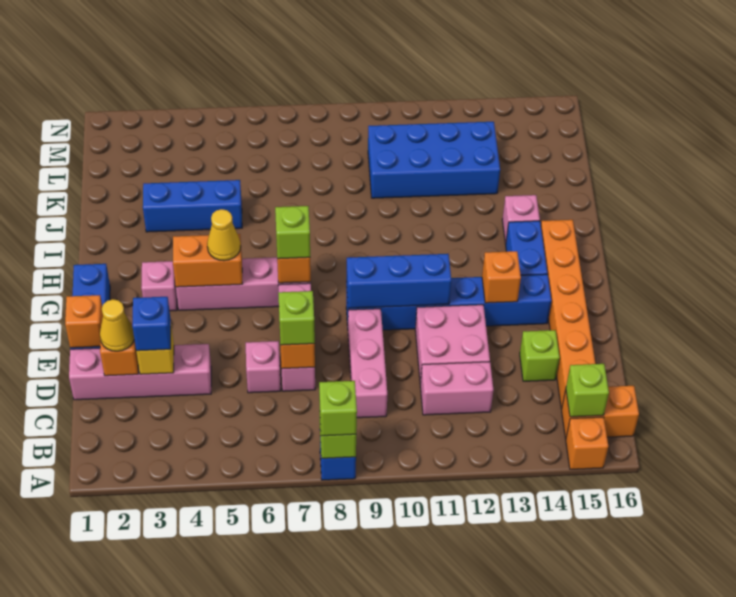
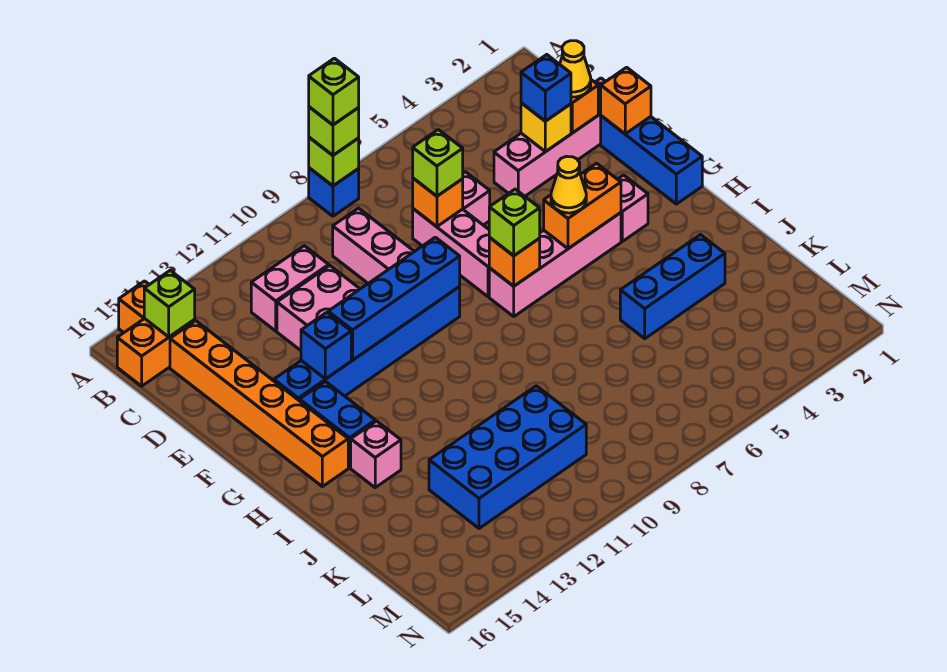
lime brick D14 level 1 -> lime brick A8 level 4
blue brick F9:F11 level 2 -> blue brick F9:F12 level 2
orange brick F13 level 2 -> blue brick F13 level 2

